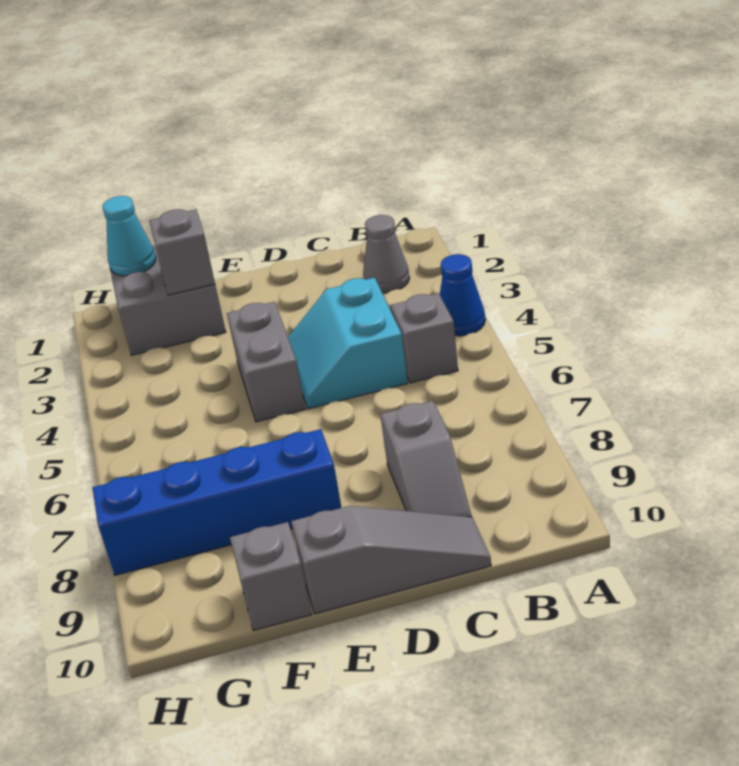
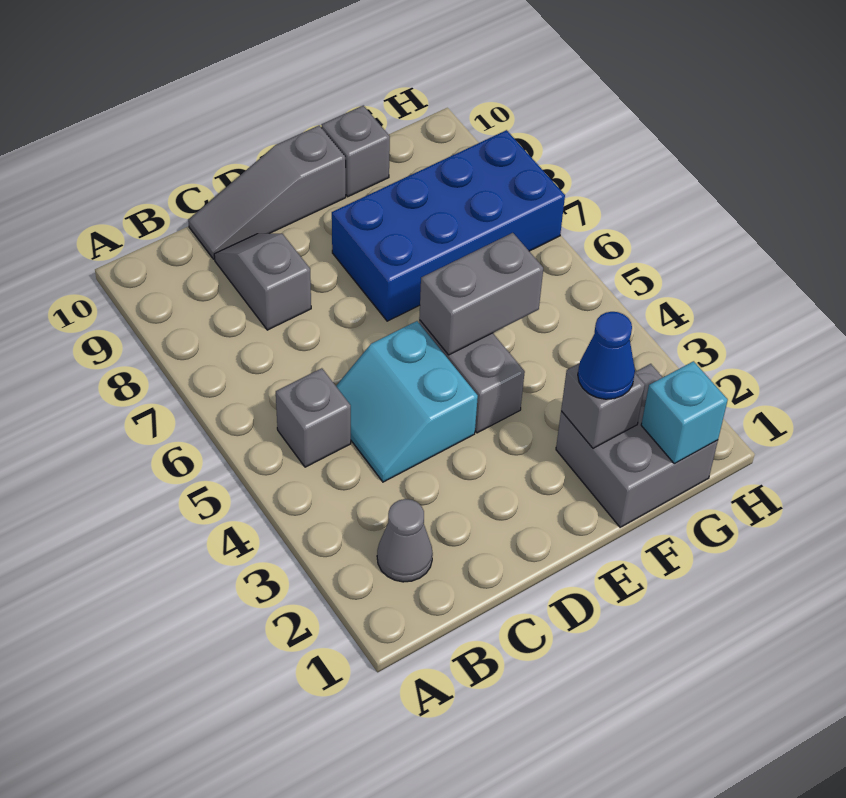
blue cone A4 level 1 -> blue cone F2 level 3
cyan slope C4:D5 level 1 top C -> cyan slope C4:D5 level 1 top D
none -> grey brick E5:F5 level 2
blue brick E8:H8 level 1 -> blue brick E7:H8 level 1
cyan cone G1 level 2 -> cyan brick G1 level 2

